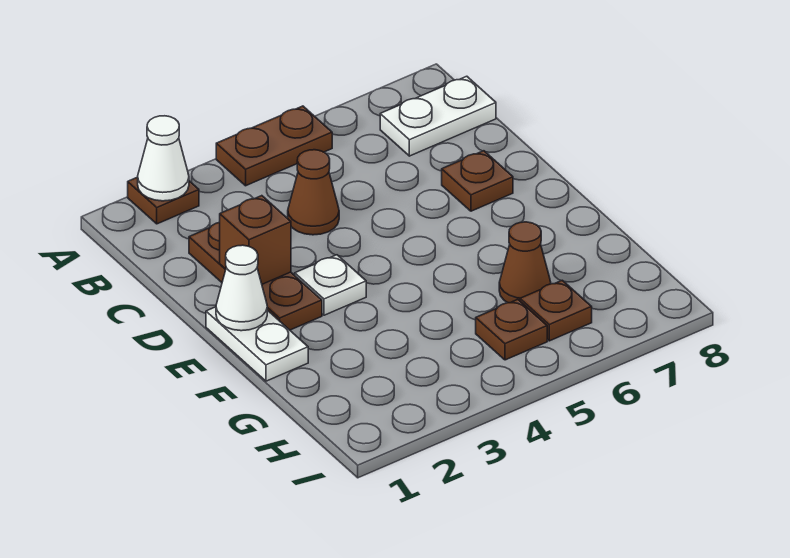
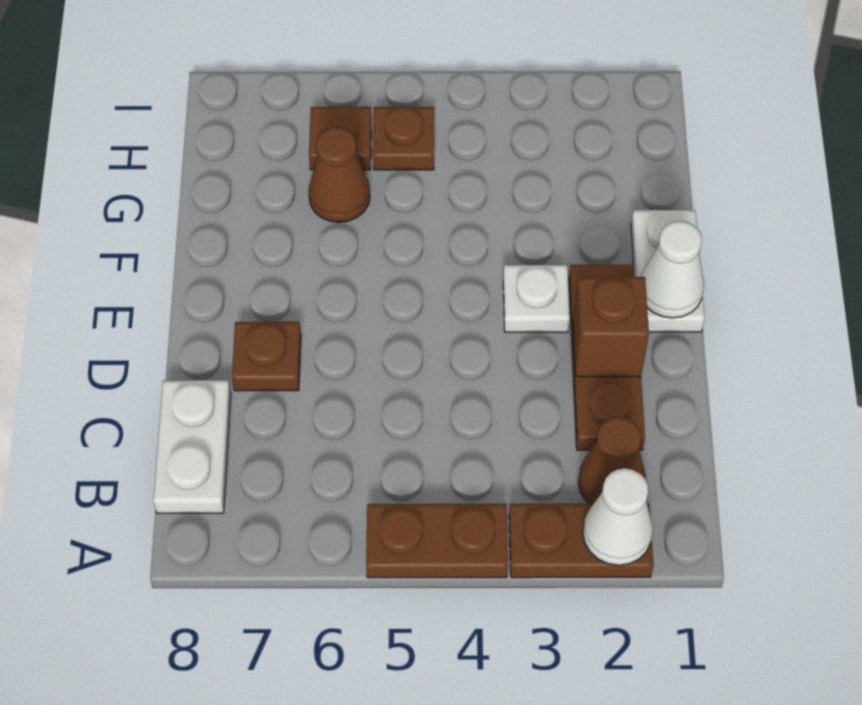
brown plate A2 level 1 -> brown plate A2:A3 level 1
white plate B7:B8 level 1 -> white plate B8:C8 level 1
brown cone C4 level 1 -> brown cone B2 level 1

